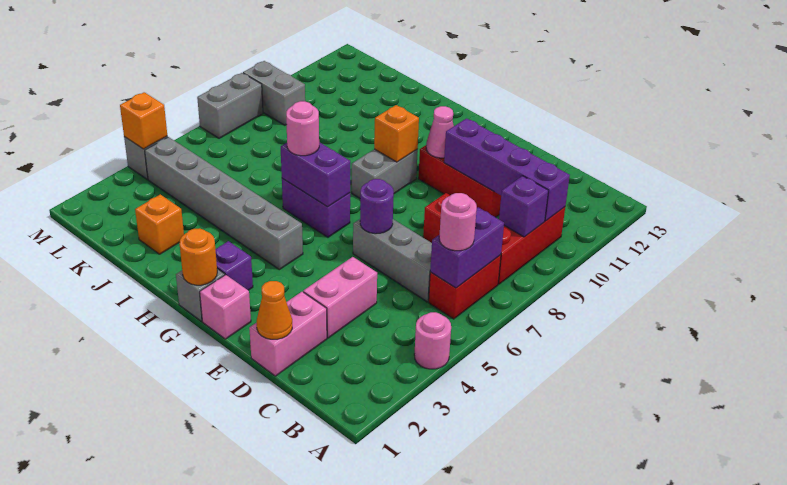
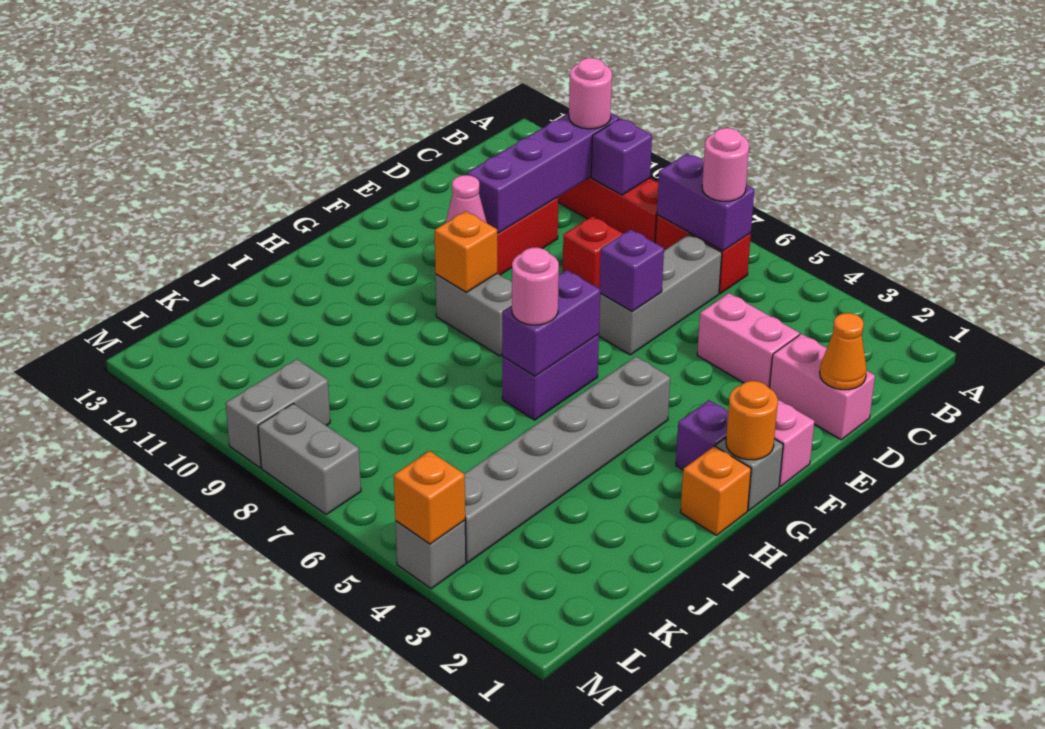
pink round brick A4 level 1 -> pink round brick B10 level 3
purple round brick E6 level 2 -> purple brick E6 level 2
orange brick J2 level 1 -> orange brick H1 level 1

